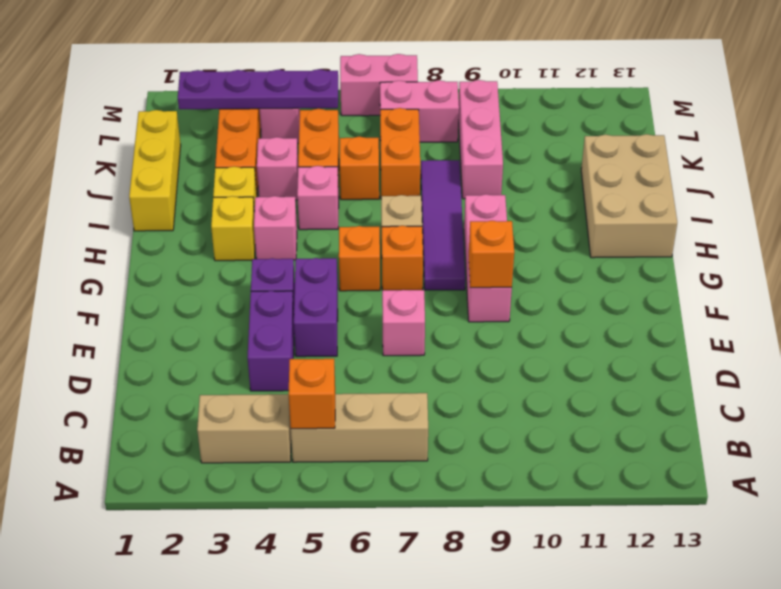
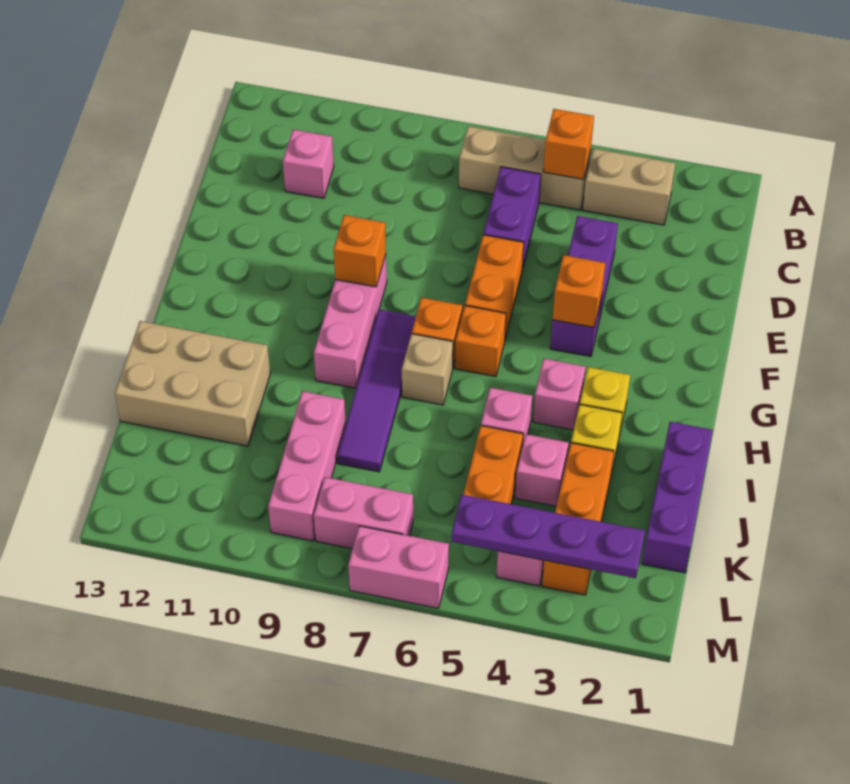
purple brick E5:F5 level 1 -> purple brick C6:D6 level 1
pink brick E7 level 1 -> pink brick C11 level 1
tan brick H12:J13 level 1 -> tan brick I11:J13 level 1
yellow brick I1:K1 level 1 -> purple brick I1:K1 level 1
orange brick J6 level 1 -> orange brick F4 level 2
orange brick J7:K7 level 1 -> orange brick E6:F6 level 1

